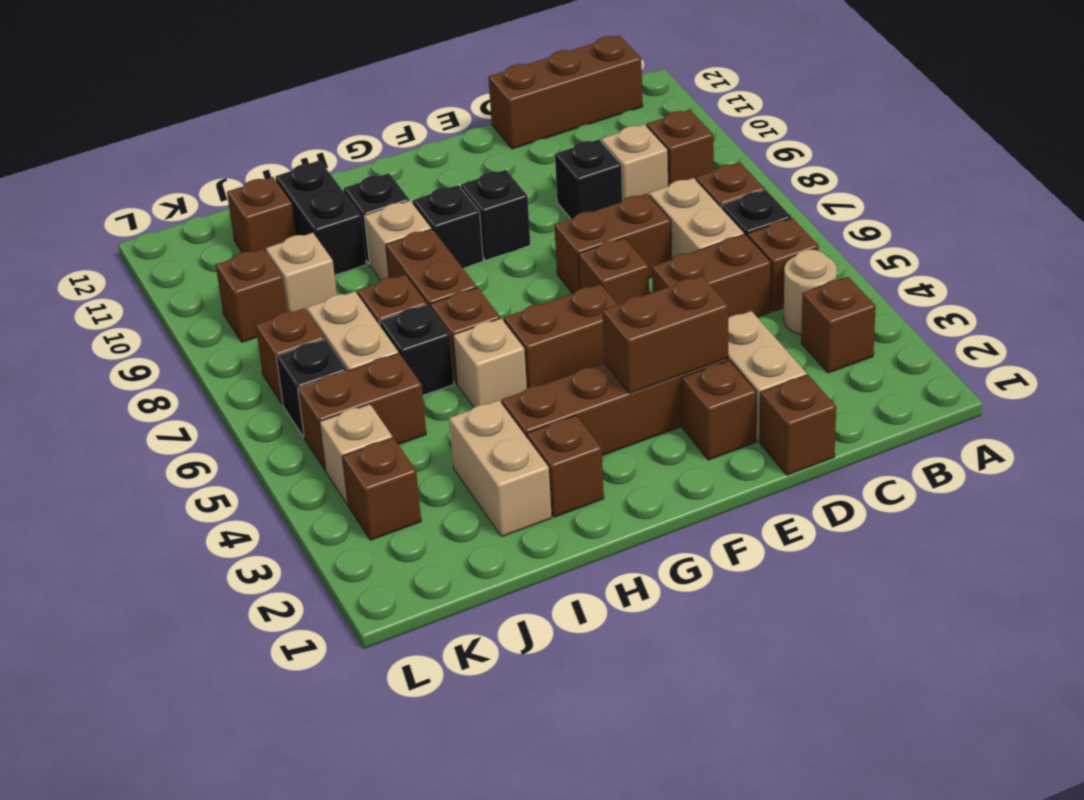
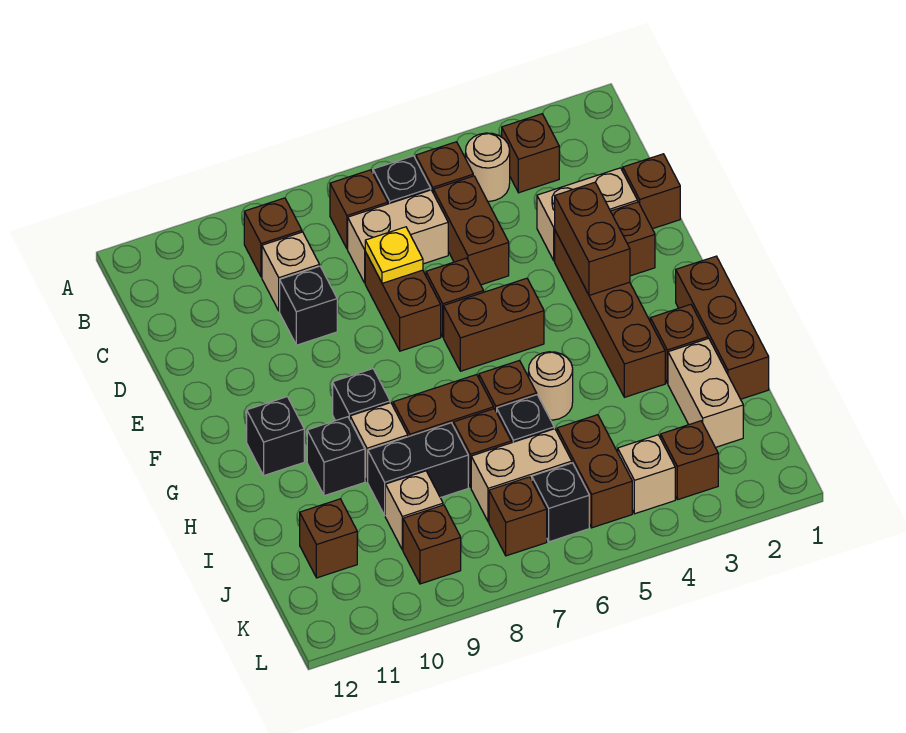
brown brick B12:D12 level 1 -> brown brick G1:I1 level 1
none -> yellow plate D7 level 2
brown brick F5:G5 level 1 -> brown brick F5:F6 level 1
black brick F9 level 1 -> black brick G11 level 1
tan brick H5 level 1 -> tan round brick H5 level 1
tan brick I2:I3 level 1 -> tan brick I2:J2 level 1
black brick I10:I11 level 1 -> black brick I8:I9 level 1

